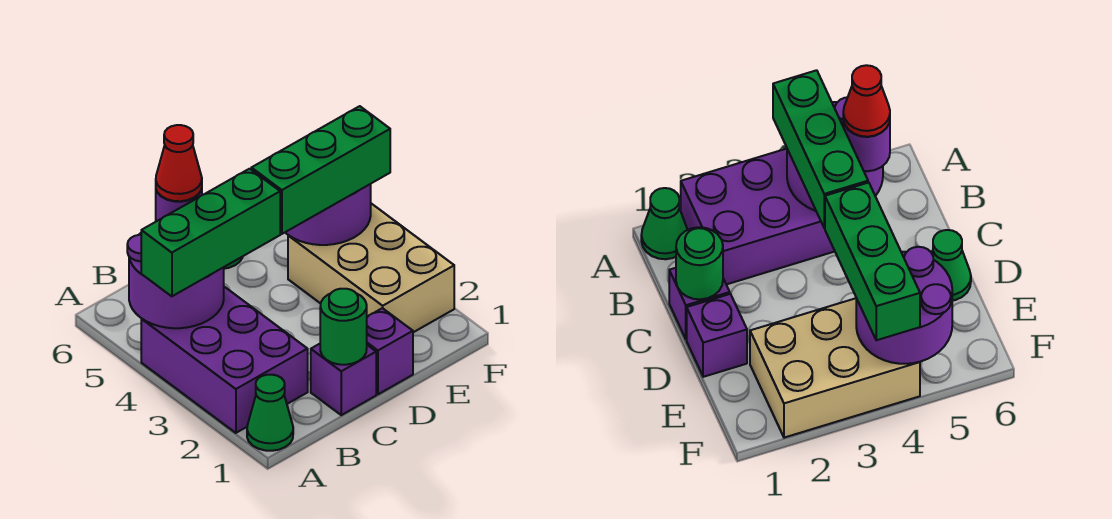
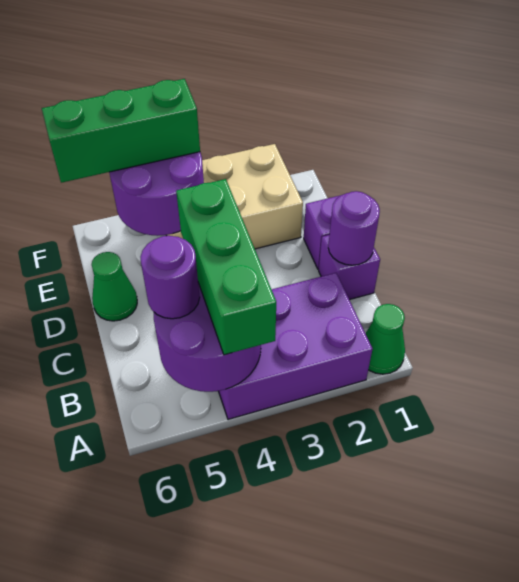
red cone B5 level 4 -> none
green round brick C1 level 2 -> purple round brick C1 level 2
green brick D4:F4 level 3 -> green brick F4:F6 level 3

